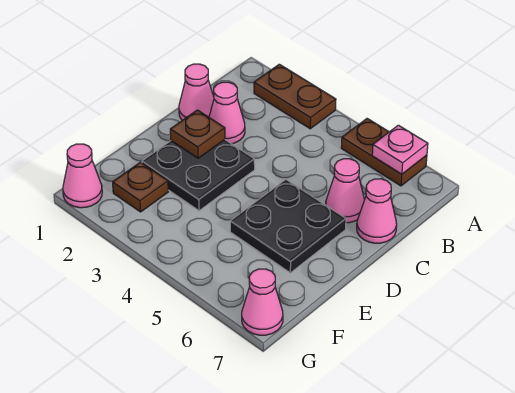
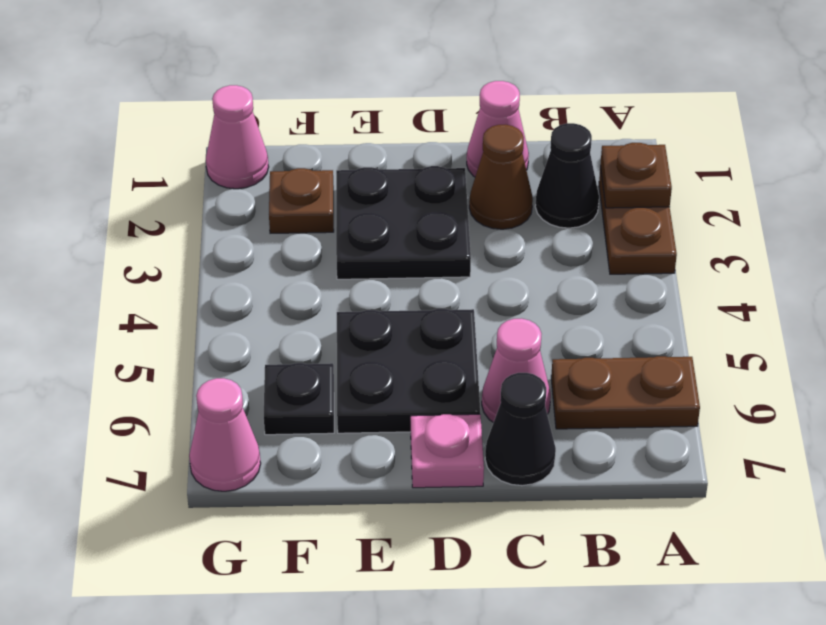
brown plate A5:A6 level 1 -> brown plate A6:B6 level 1
pink plate A6 level 2 -> pink plate D7 level 1
none -> black cone B2 level 1
pink cone C2 level 1 -> brown cone C2 level 1
pink cone C7 level 1 -> black cone C7 level 1
brown plate D2 level 2 -> brown plate A2 level 2
none -> black plate F6 level 1

